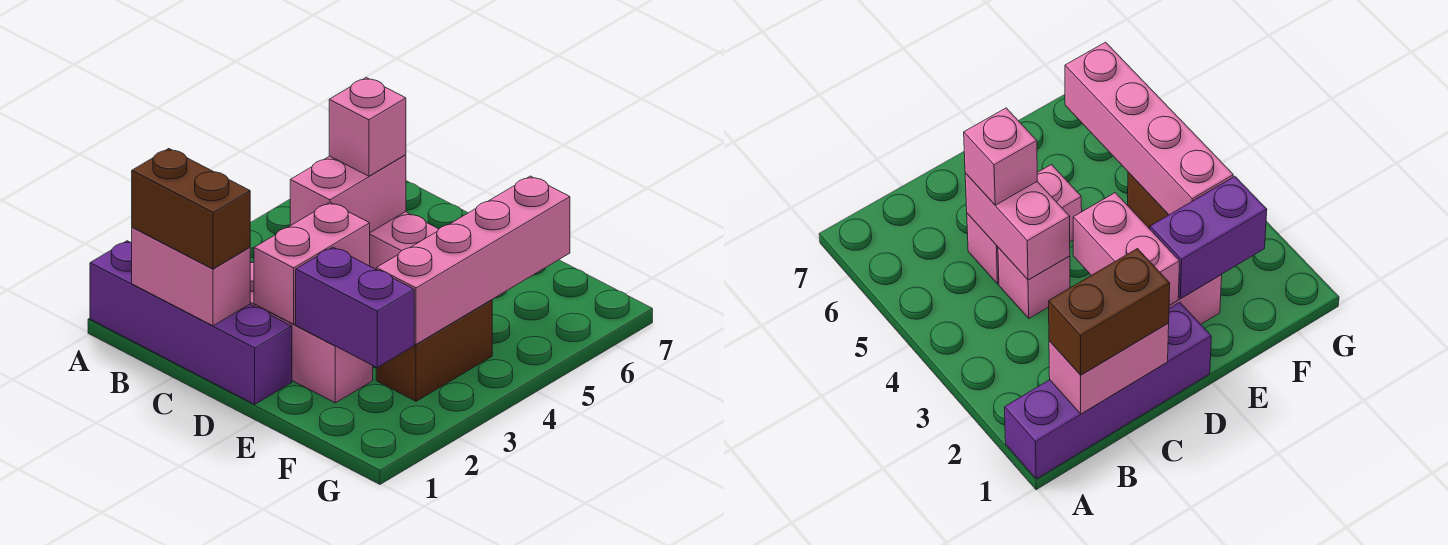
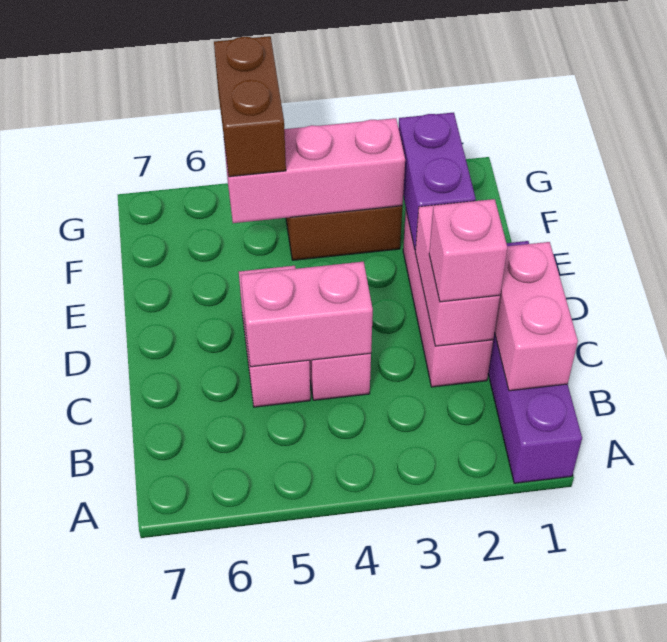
brown brick B1:C1 level 3 -> brown brick F5:G5 level 3
pink brick C5 level 3 -> pink brick C2 level 3
pink brick D2:D3 level 2 -> pink brick C2:D2 level 2
pink brick F3:F6 level 2 -> pink brick F3:F5 level 2

